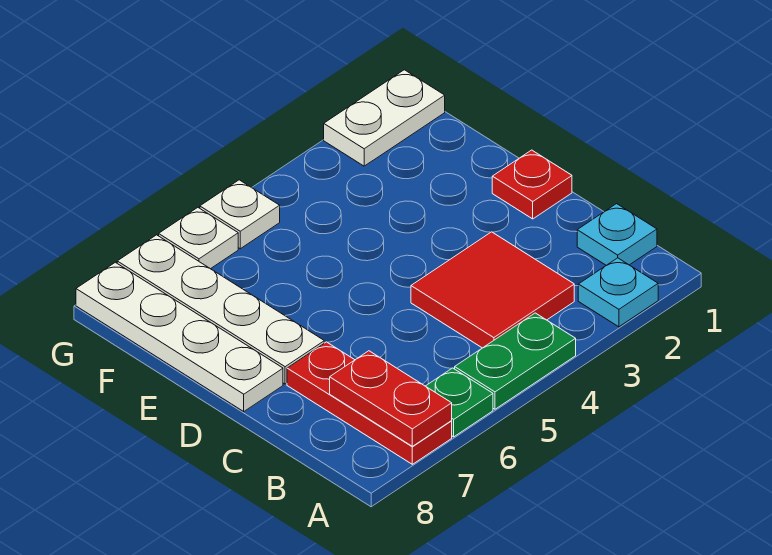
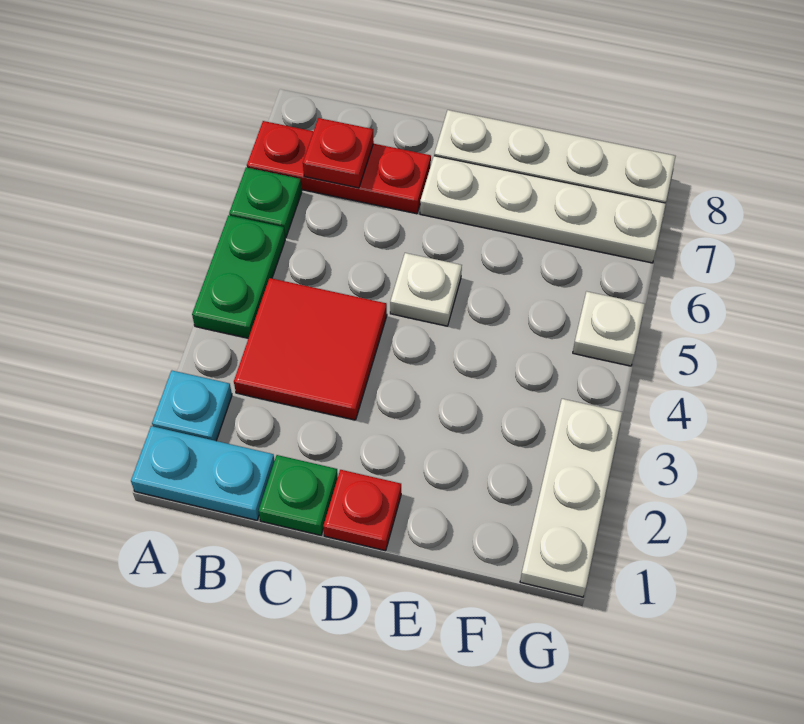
red plate A7:B7 level 2 -> red plate B7 level 2
cyan plate B1 level 1 -> cyan plate A1:B1 level 1
none -> green plate C1 level 1
white plate G1:G2 level 1 -> white plate G1:G3 level 1
white plate G6 level 1 -> white plate D5 level 1

